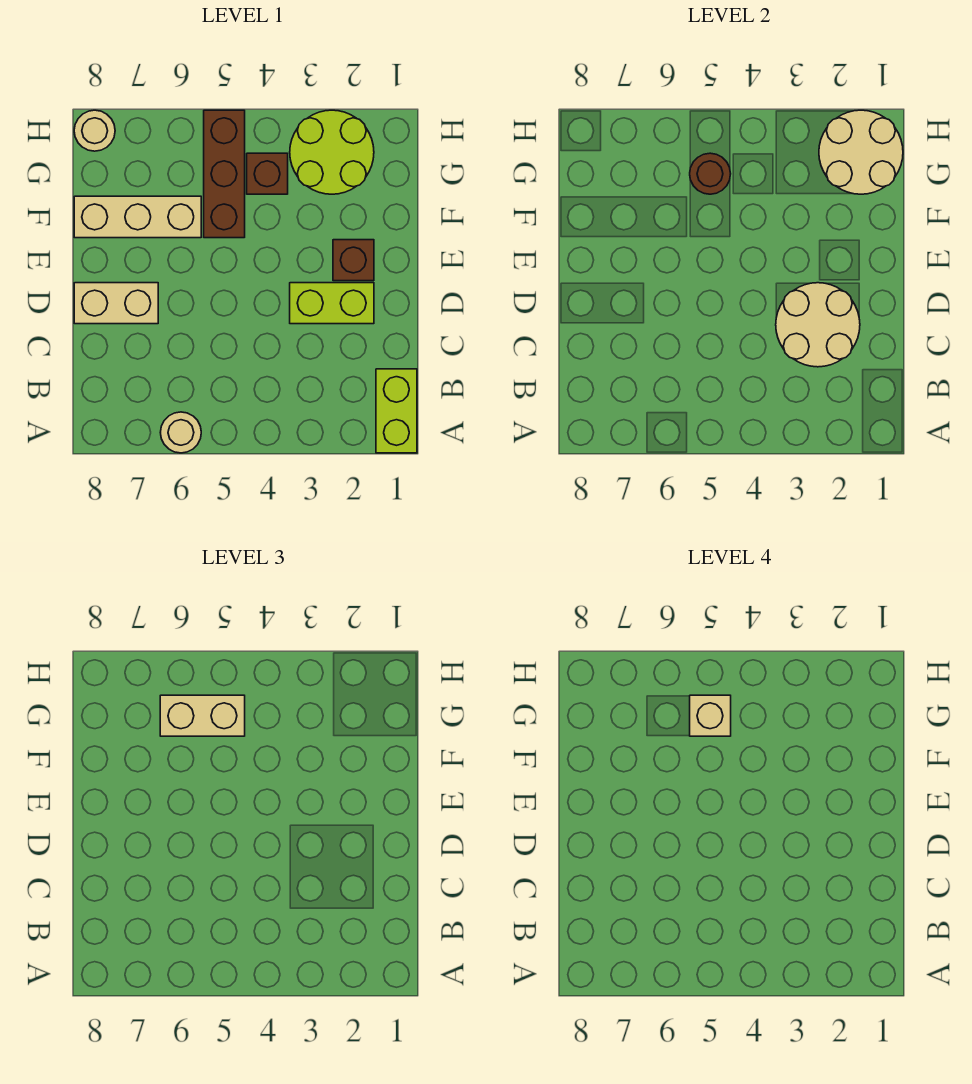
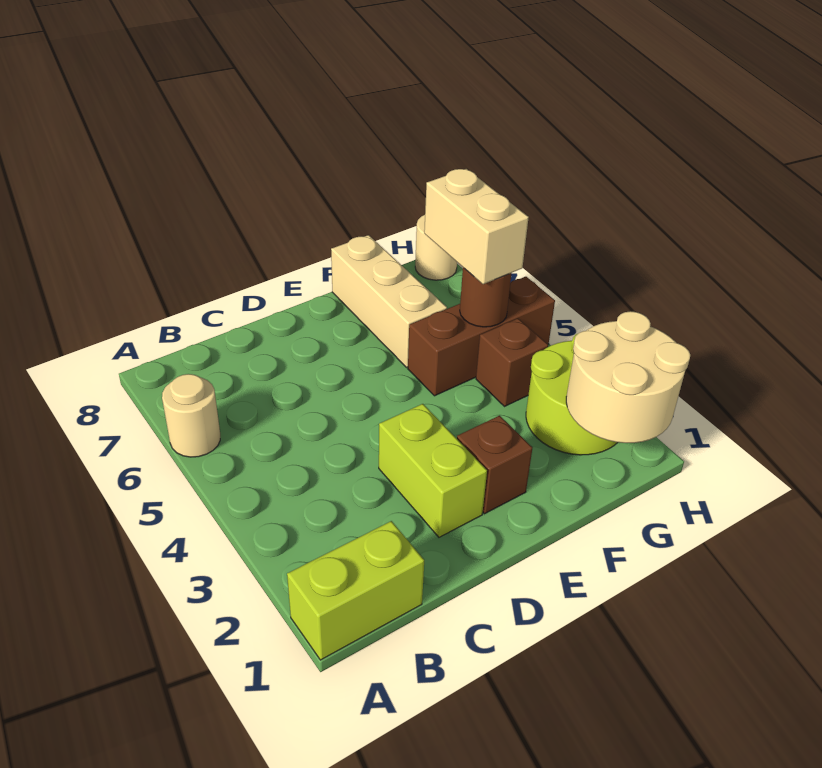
tan round brick C2:D3 level 2 -> none
tan brick D7:D8 level 1 -> none
tan brick G5 level 4 -> none

